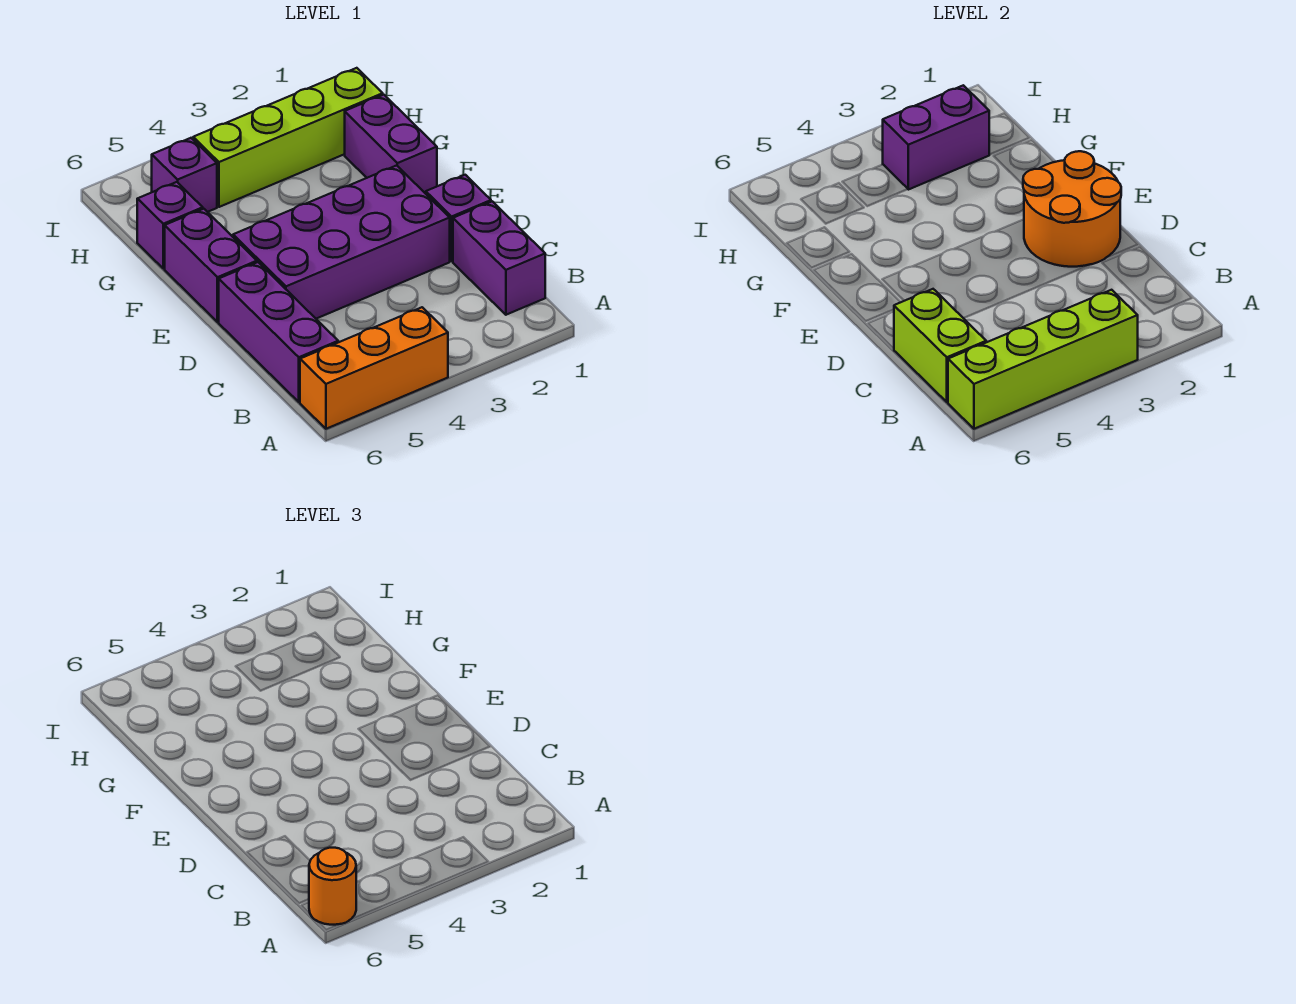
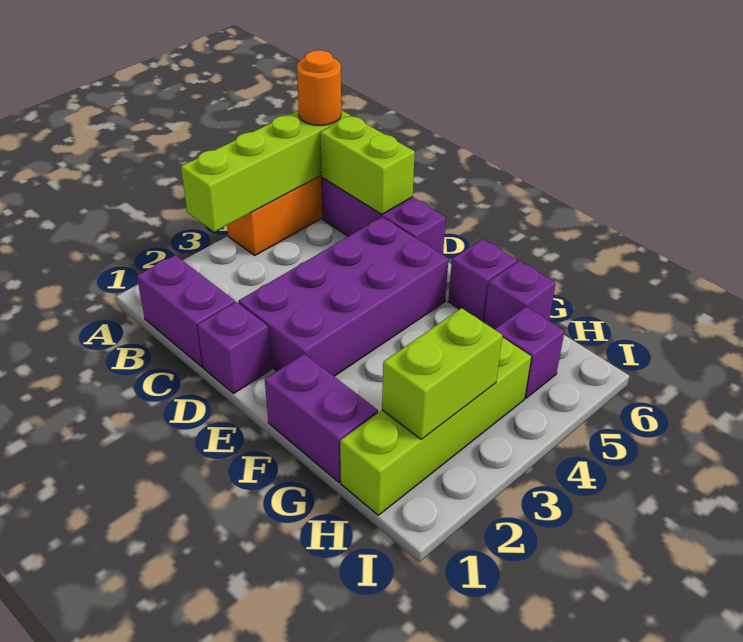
orange round brick D1:E2 level 2 -> none
purple brick E6:F6 level 1 -> purple brick F6 level 1
purple brick H2:H3 level 2 -> lime brick H2:H3 level 2

